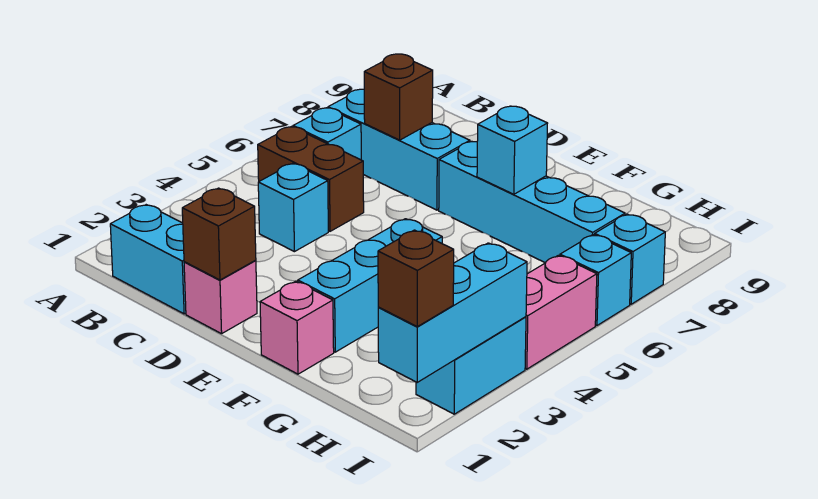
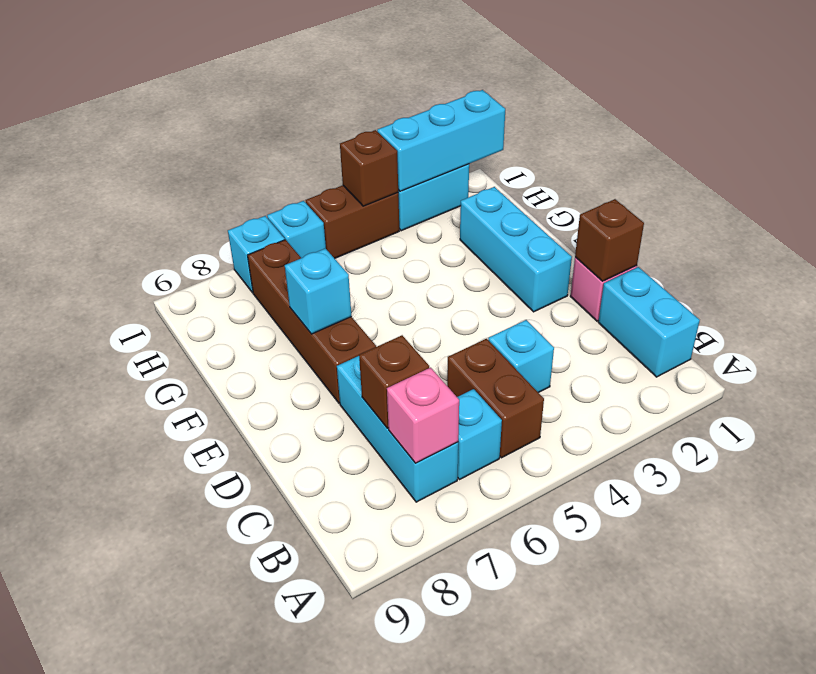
cyan brick E7:H7 level 1 -> brown brick E7:H7 level 1
pink brick F1 level 1 -> pink brick B7 level 2
cyan brick F2:F4 level 1 -> cyan brick E2:G2 level 1
brown brick I1 level 3 -> brown brick I4 level 2
pink brick I4:I5 level 1 -> brown brick I4:I5 level 1

